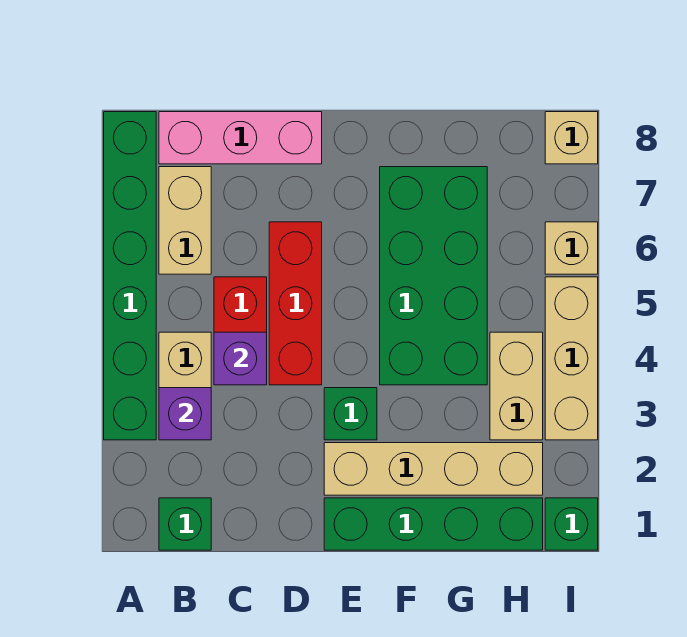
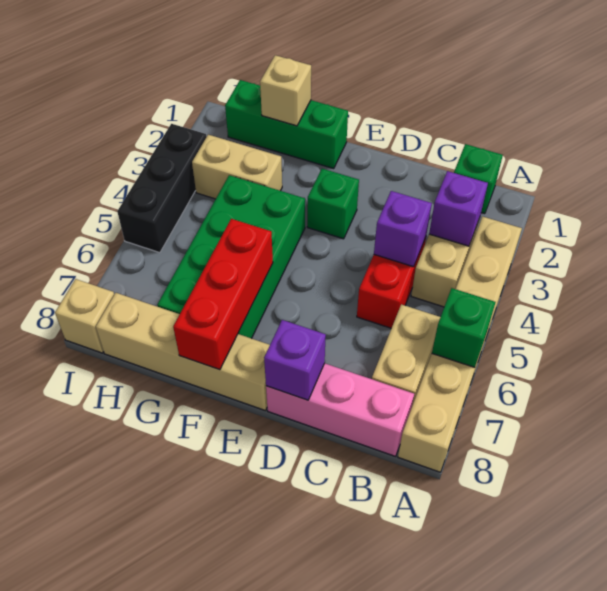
green brick A3:A8 level 1 -> tan brick A3:A8 level 1
red brick D4:D6 level 1 -> red brick F6:F8 level 2
none -> purple brick D8 level 2
green brick E1:H1 level 1 -> green brick F1:H1 level 1
tan brick E2:H2 level 1 -> tan brick E8:H8 level 1
tan brick H3:H4 level 1 -> tan brick G3:H3 level 1
green brick I1 level 1 -> green brick A6 level 2
tan brick I3:I5 level 1 -> black brick I3:I5 level 1
tan brick I6 level 1 -> tan brick G1 level 2

